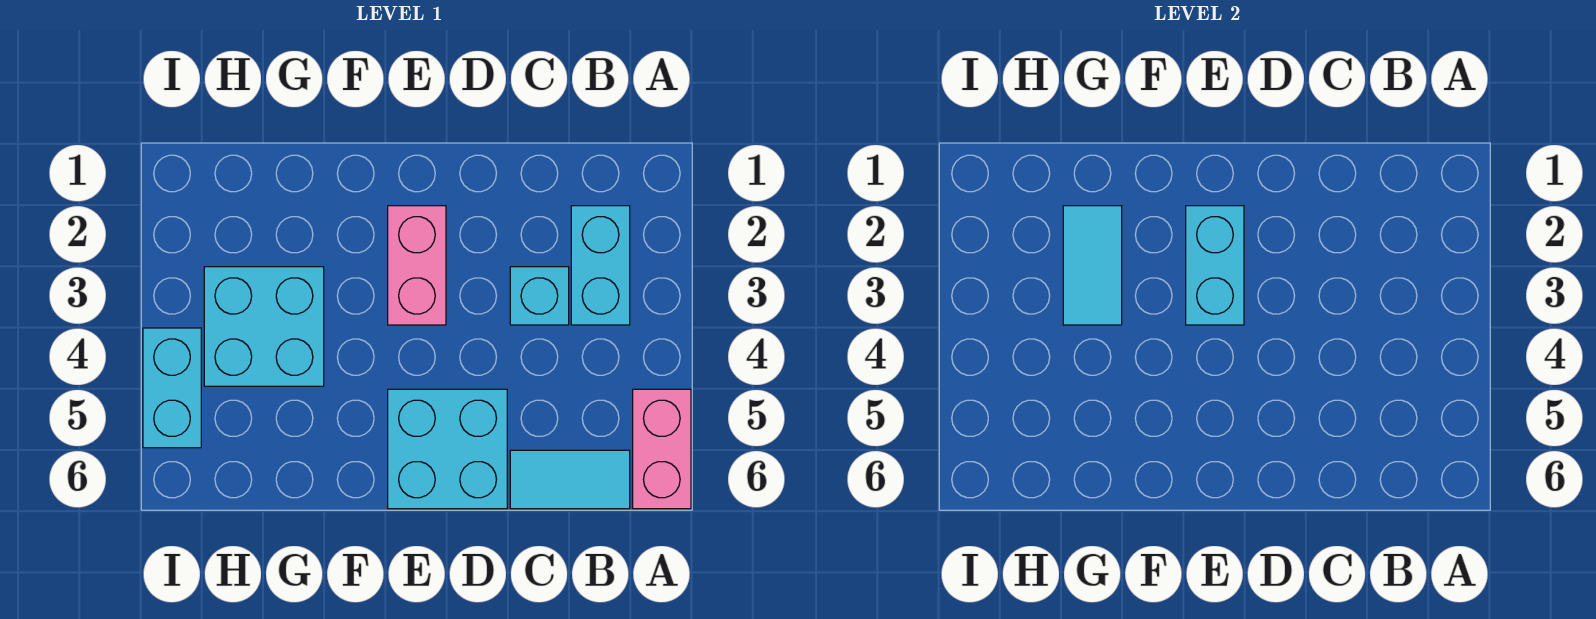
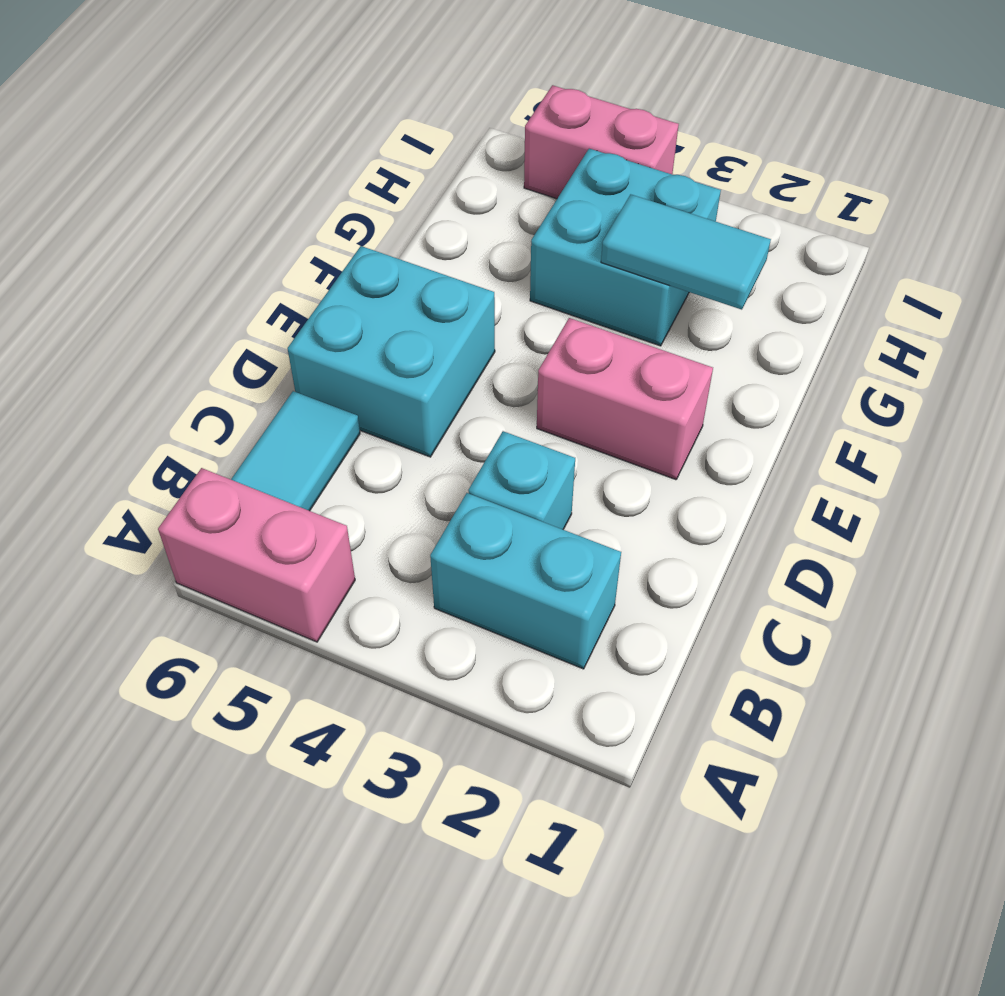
cyan brick E2:E3 level 2 -> none
cyan brick I4:I5 level 1 -> pink brick I4:I5 level 1

